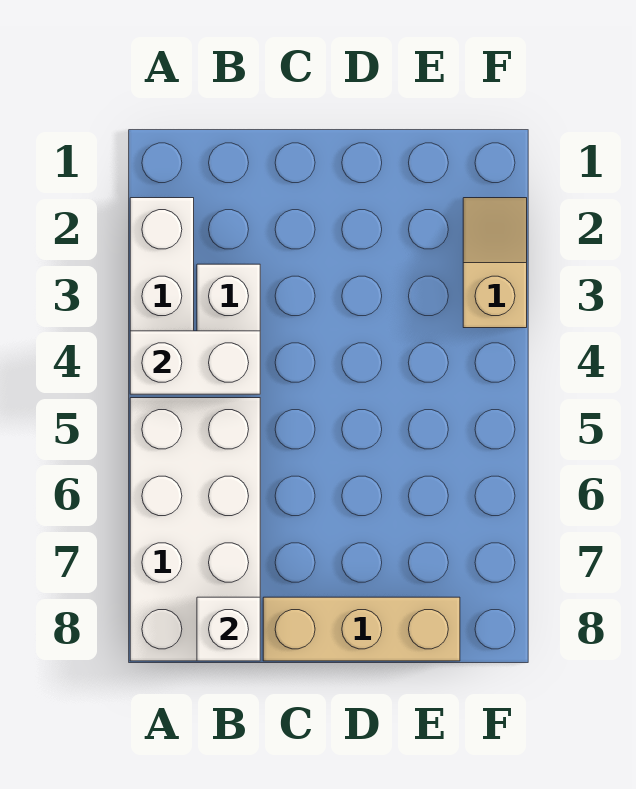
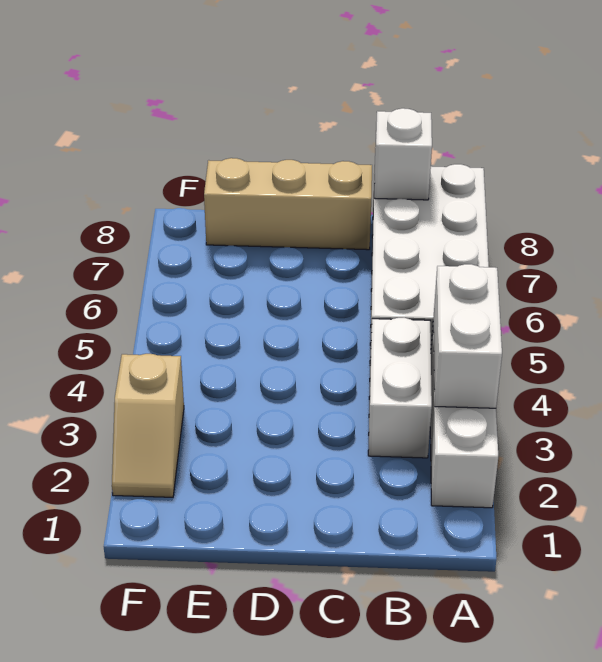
white brick A4:B4 level 2 -> white brick A3:A4 level 2

